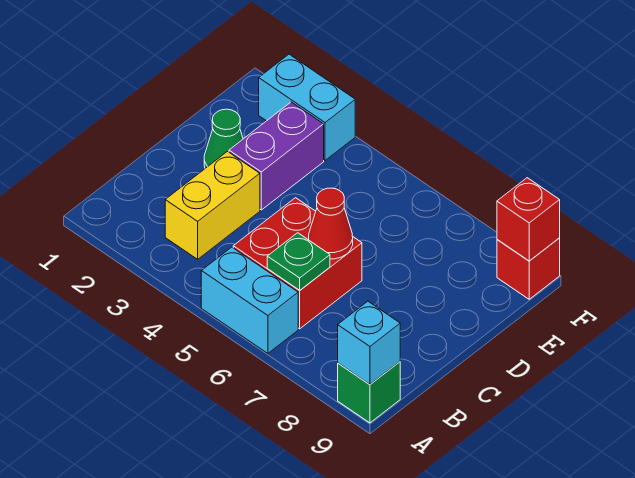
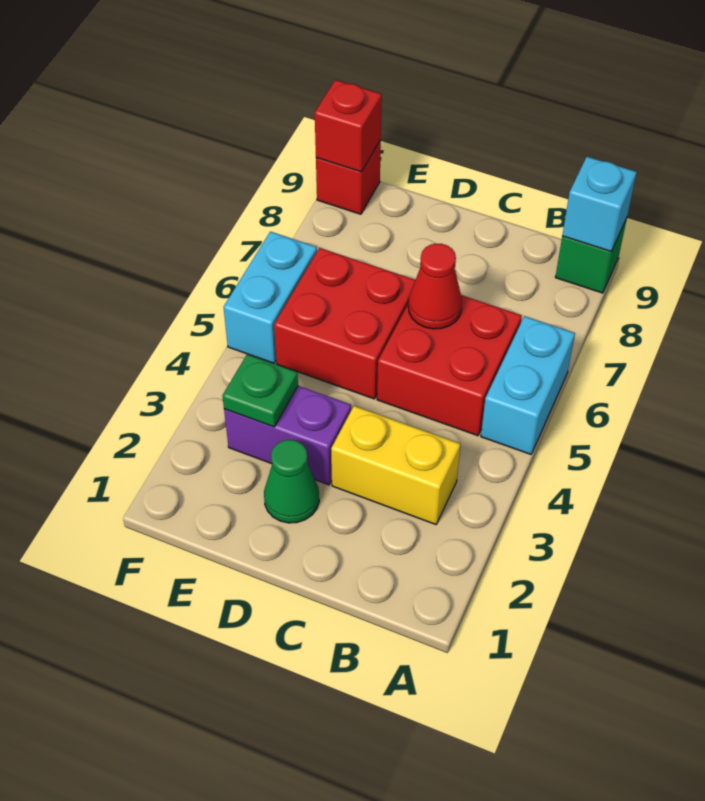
green plate B6 level 2 -> green plate E3 level 2
none -> red brick D5:E6 level 1
cyan brick F2:F3 level 1 -> cyan brick F5:F6 level 1

